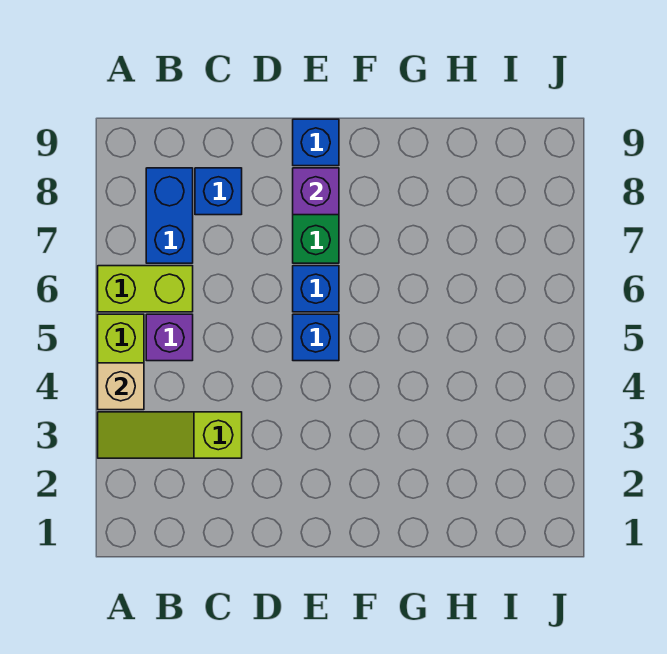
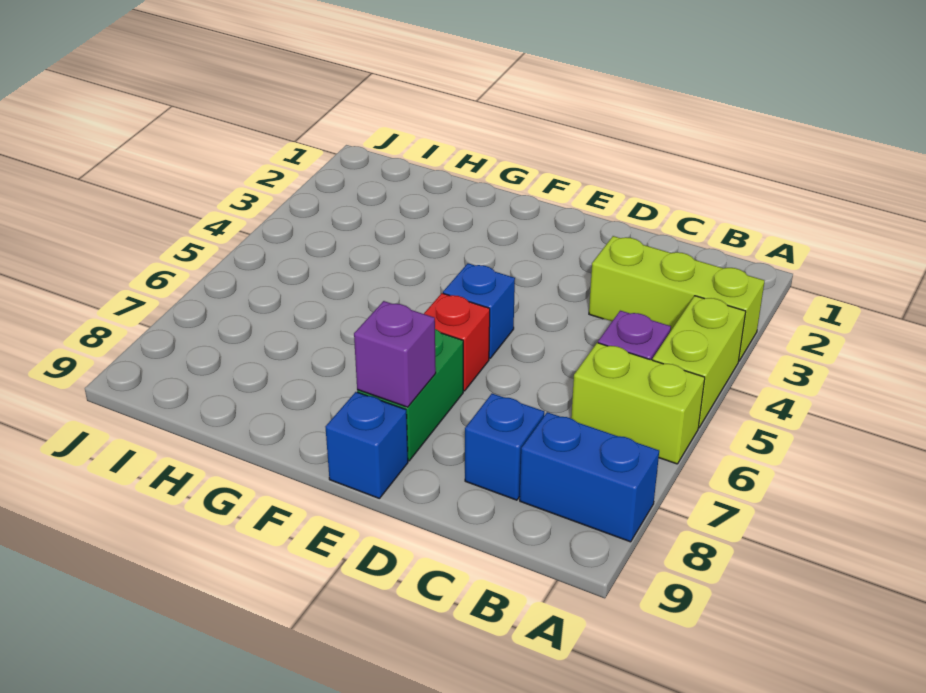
lime slope A3:C3 level 1 top C -> lime brick A3:C3 level 1
tan brick A4 level 2 -> none
blue brick B7:B8 level 1 -> blue brick A8:B8 level 1
blue brick E6 level 1 -> red brick E6 level 1

